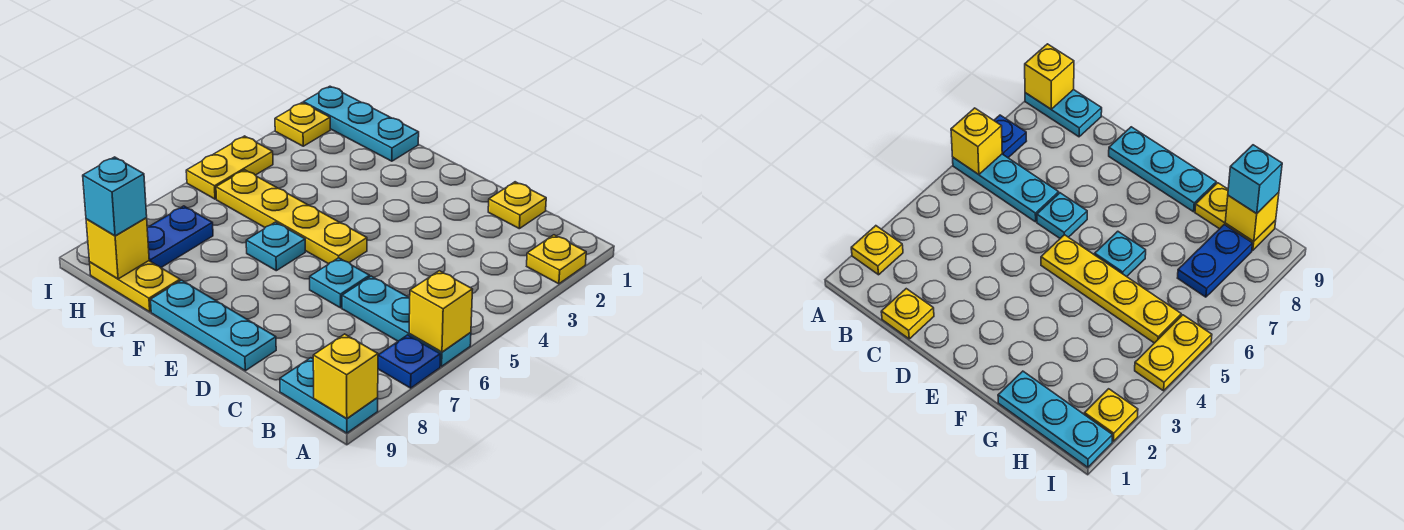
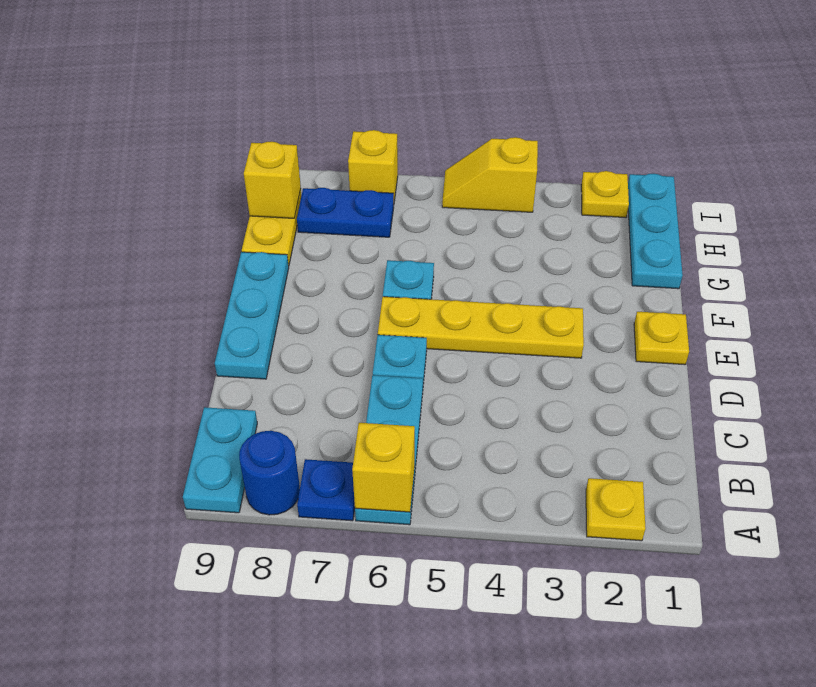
none -> blue round brick A8 level 1
yellow brick A9 level 2 -> yellow brick I7 level 1
yellow plate C1 level 1 -> yellow plate E1 level 1
yellow plate E5:H5 level 1 -> yellow plate E3:E6 level 1
cyan brick H9 level 3 -> none
yellow plate I4:I5 level 1 -> yellow slope I4:I5 level 1 top 4

